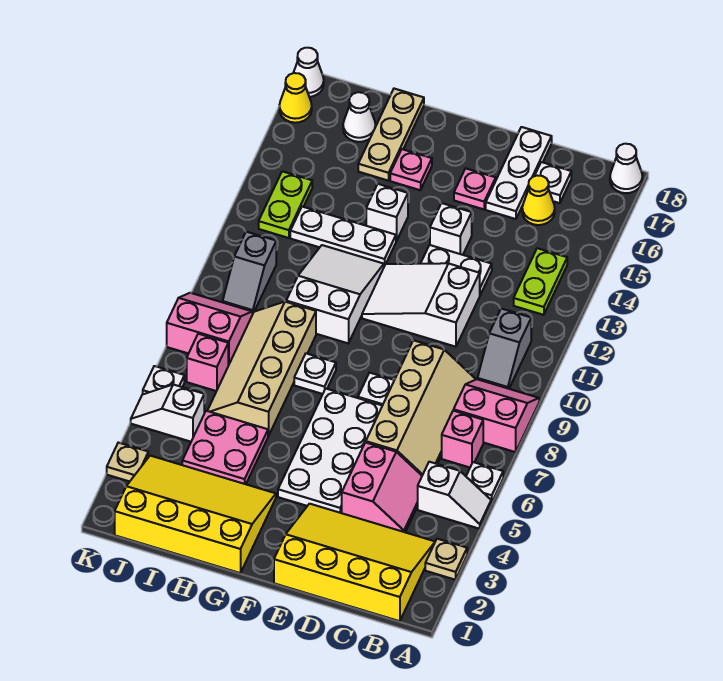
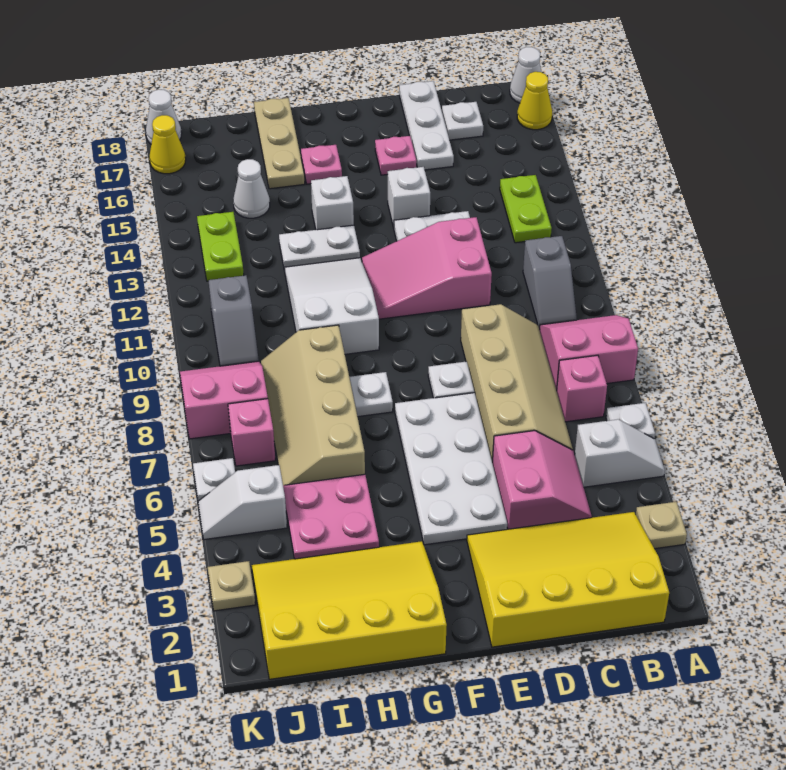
yellow cone C16 level 1 -> yellow cone A17 level 1
white slope D11:F12 level 1 top D -> pink slope D11:F12 level 1 top D
white plate G13:I13 level 1 -> white plate G13:H13 level 1
white cone I17 level 1 -> white cone I15 level 1

